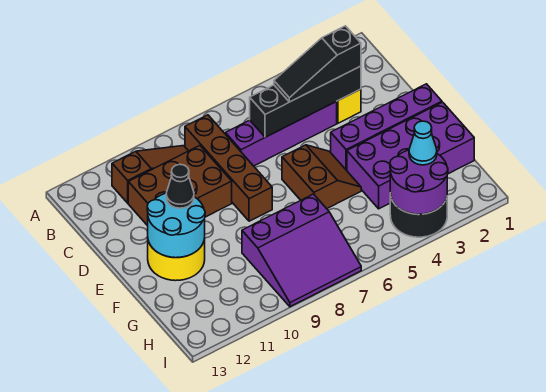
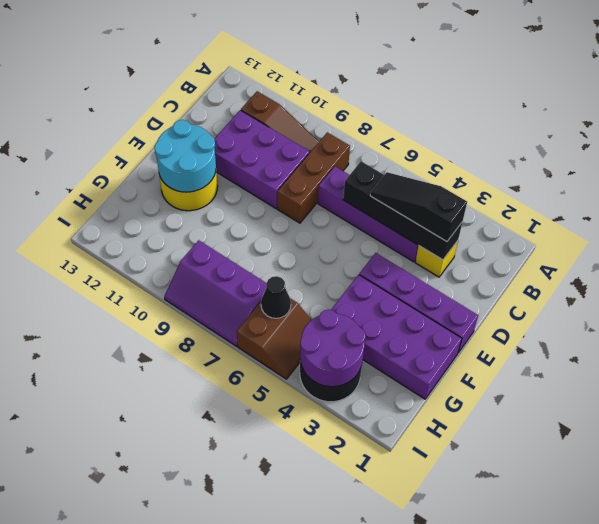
brown brick B8:E8 level 1 -> brown brick B8:D8 level 1
brown brick C9:D11 level 1 -> purple brick C9:D11 level 1
brown slope E5:F6 level 1 top 6 -> brown slope H5:I6 level 1 top 6
black cone E11 level 3 -> black cone H6 level 2
purple slope G7:I9 level 1 top G -> purple slope H7:I9 level 1 top H
cyan cone H3 level 3 -> none

